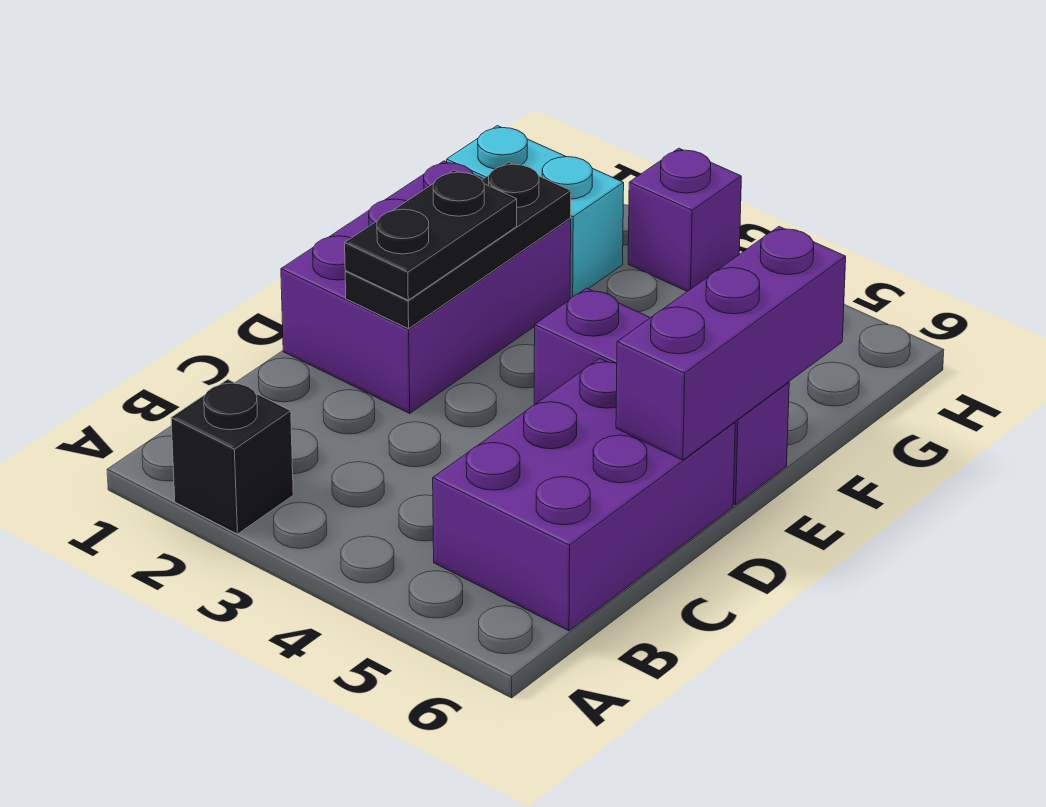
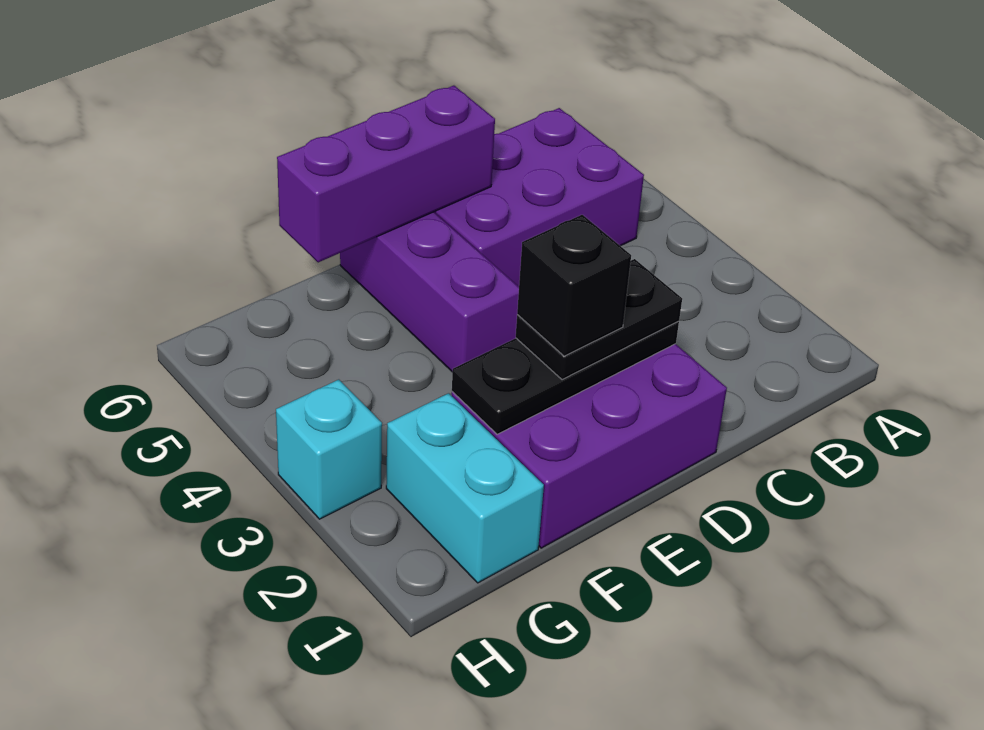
black brick A2 level 1 -> black brick E2 level 4
purple brick H3 level 1 -> cyan brick H3 level 1

